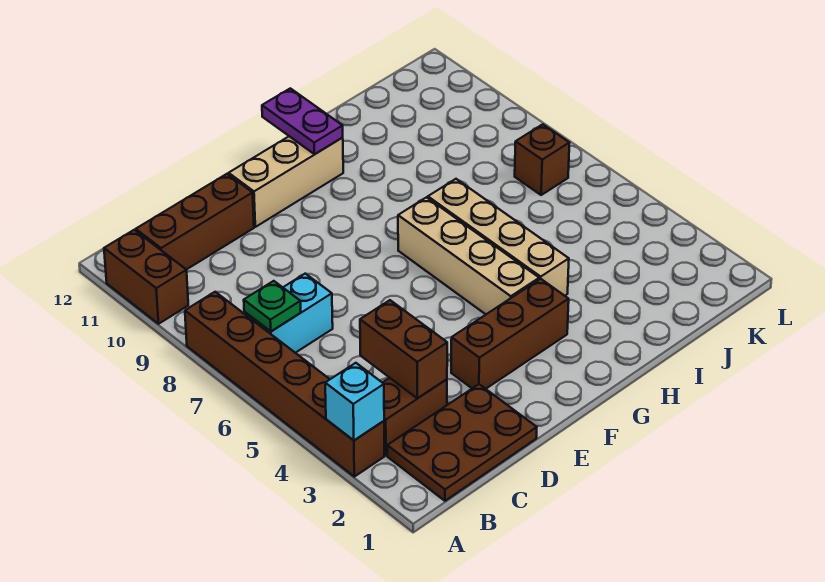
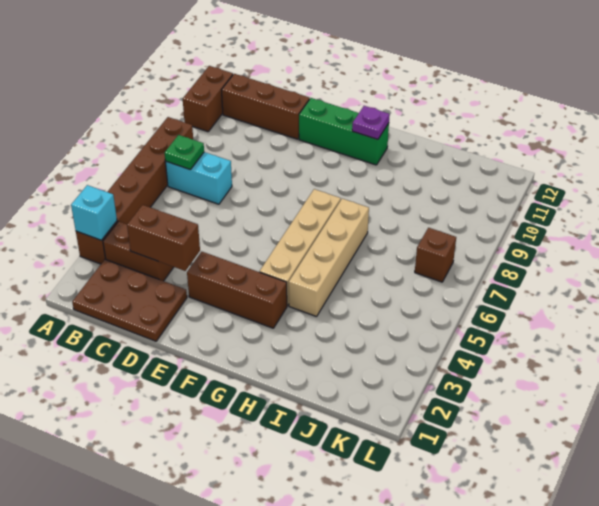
brown brick C3:C4 level 2 -> brown brick C3:D3 level 2
tan brick E11:G11 level 1 -> green brick E11:G11 level 1
purple plate G11:G12 level 2 -> purple plate G11 level 2

